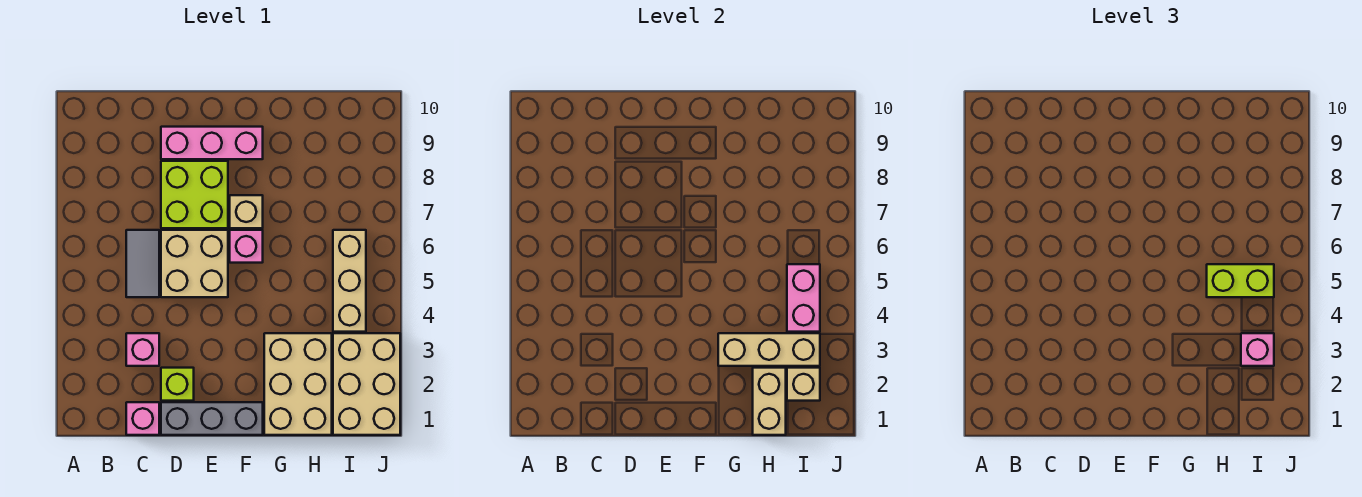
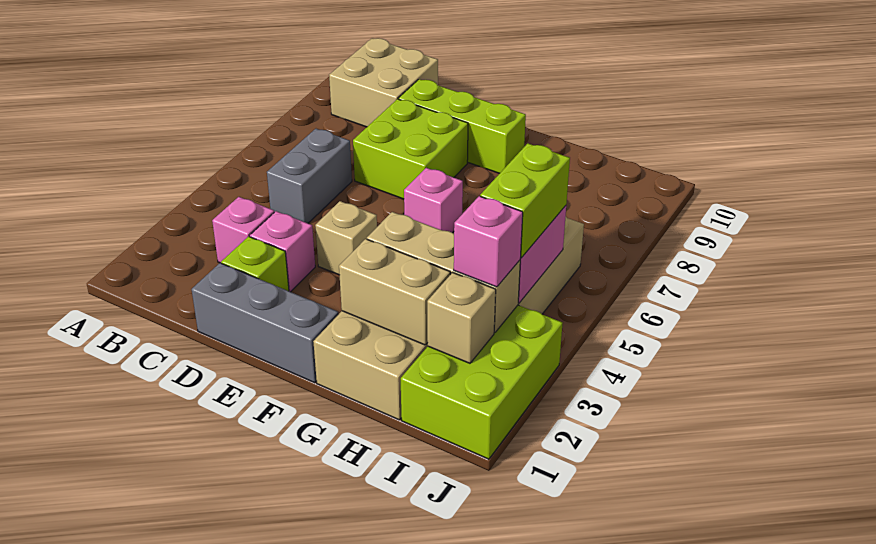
pink brick C1 level 1 -> pink brick D3 level 1
grey tile C5:C6 level 1 -> grey brick C5:C6 level 1
tan brick D5:E6 level 1 -> tan brick B9:C10 level 1
pink brick D9:F9 level 1 -> lime brick D9:F9 level 1
tan brick F7 level 1 -> tan brick E4 level 1
tan brick H1:H2 level 2 -> tan brick G2:H2 level 2
lime brick H5:I5 level 3 -> lime brick I4:I5 level 3
tan brick I1:J3 level 1 -> lime brick I1:J3 level 1

